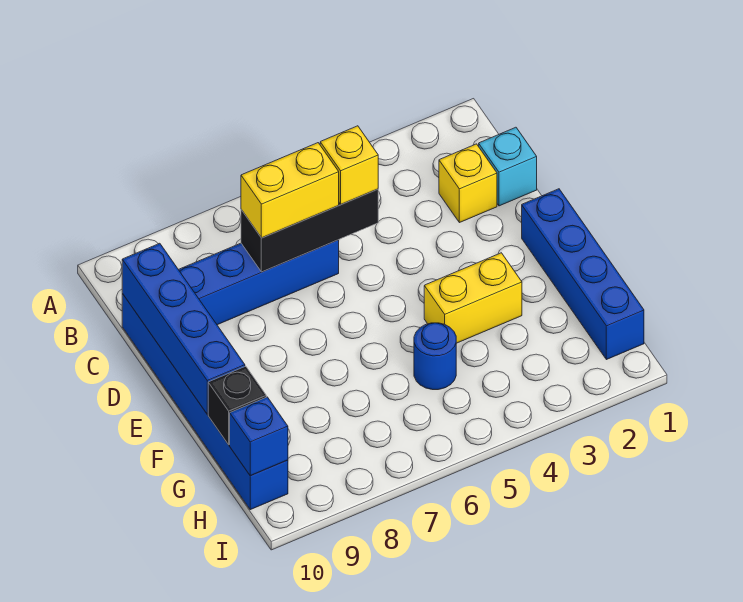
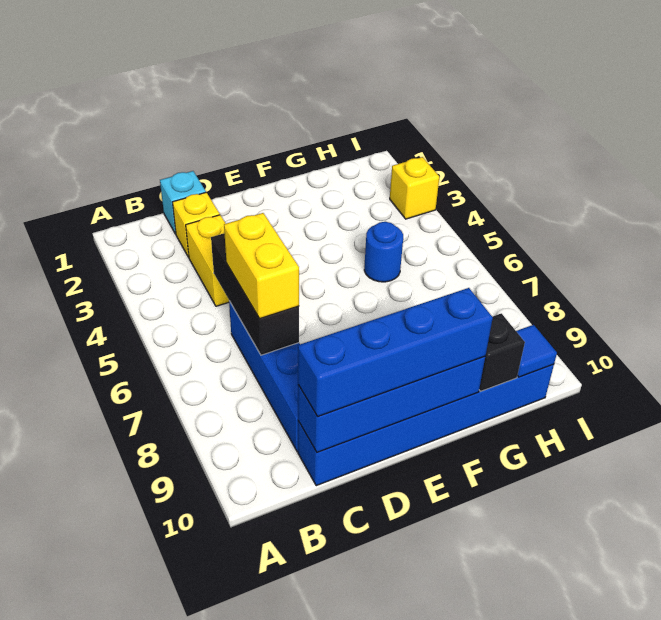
yellow brick C5 level 3 -> yellow brick I3 level 1
blue brick E1:H1 level 1 -> blue brick C10:F10 level 3
yellow brick F3:F4 level 1 -> yellow brick C3:C4 level 1
blue brick H10 level 2 -> blue tile H10 level 2

